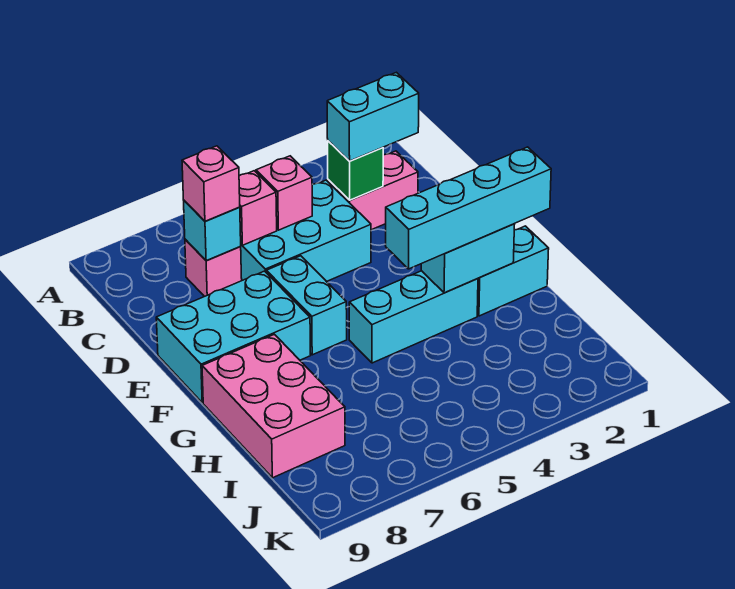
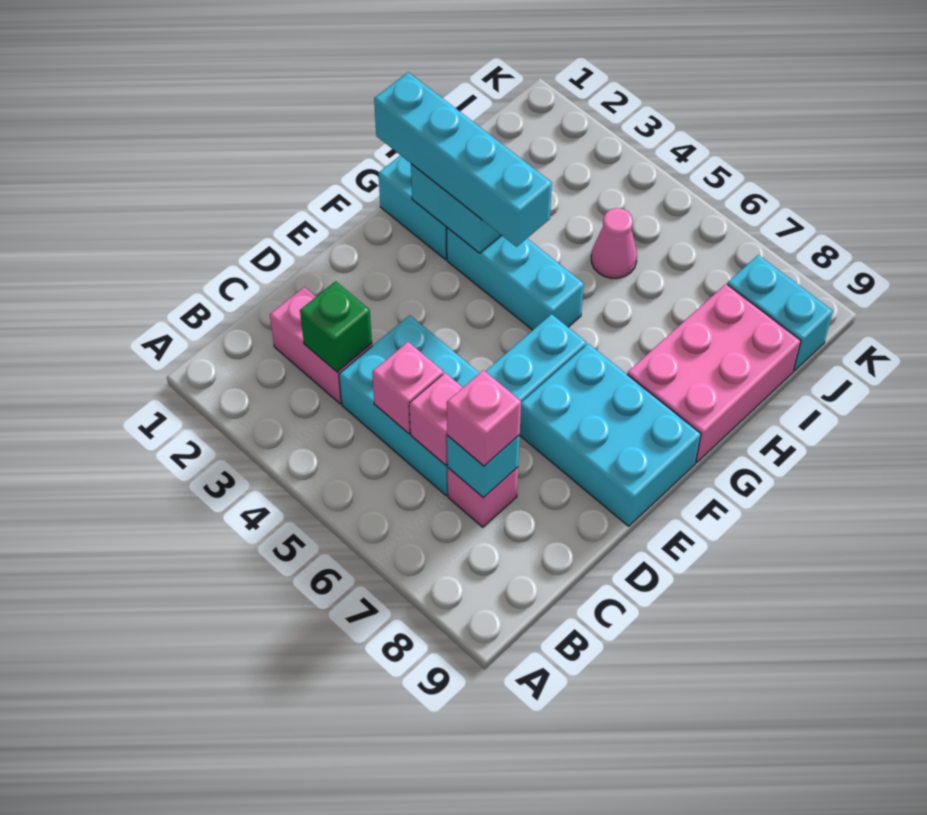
cyan brick C2:C3 level 3 -> cyan brick J8:J9 level 1
none -> pink cone I5 level 1

